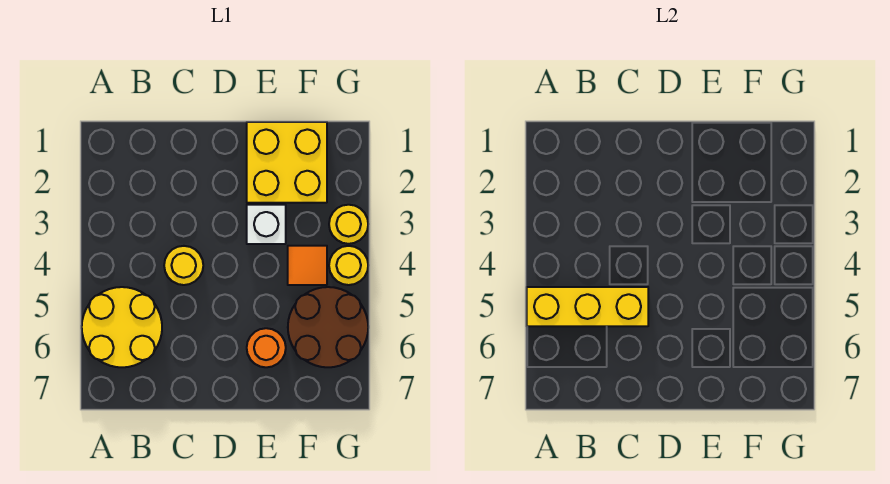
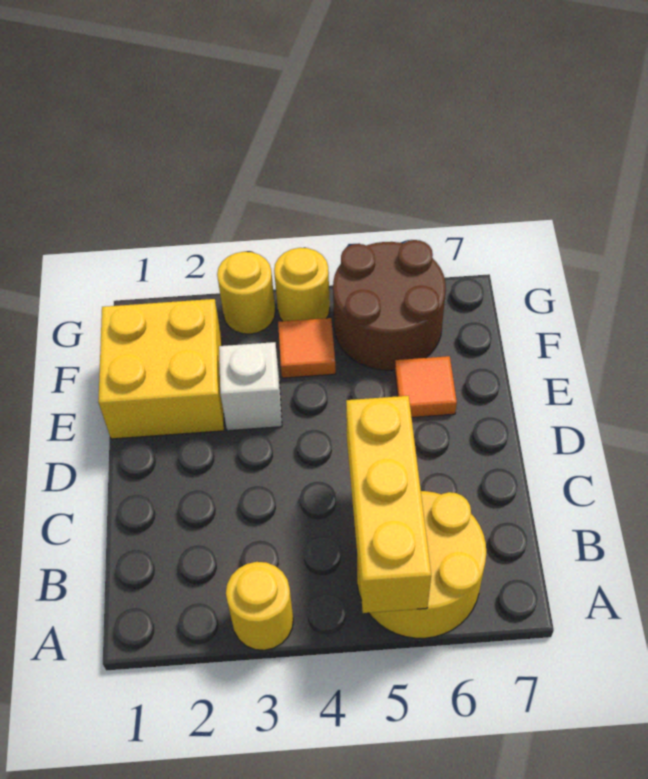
yellow round brick C4 level 1 -> yellow round brick A3 level 1
orange round brick E6 level 1 -> orange tile E6 level 1

